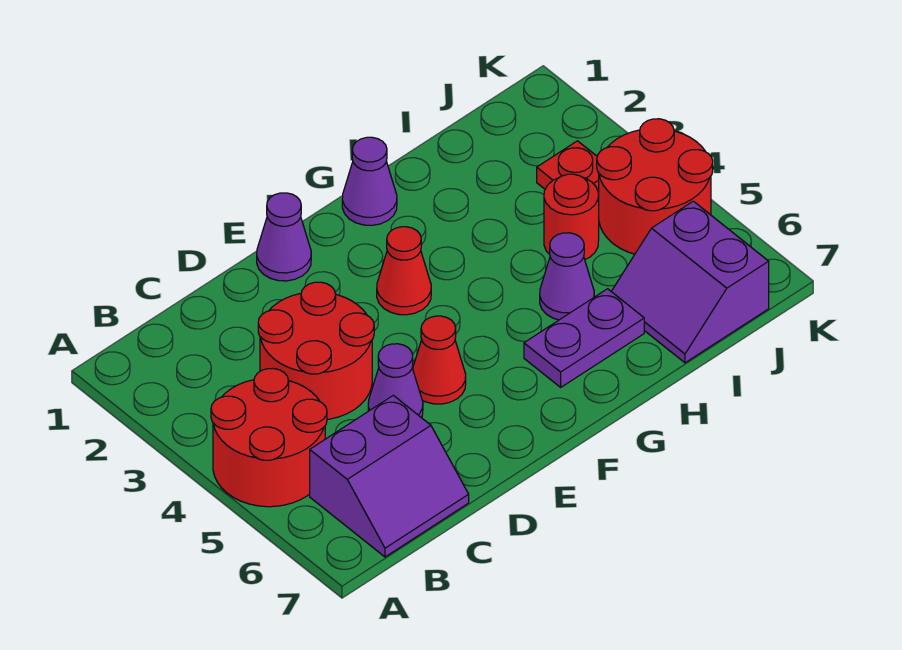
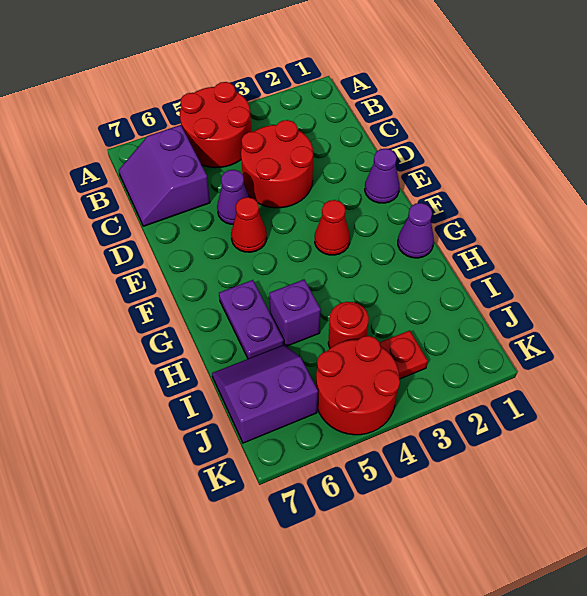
purple cone H5 level 1 -> purple brick H5 level 1

